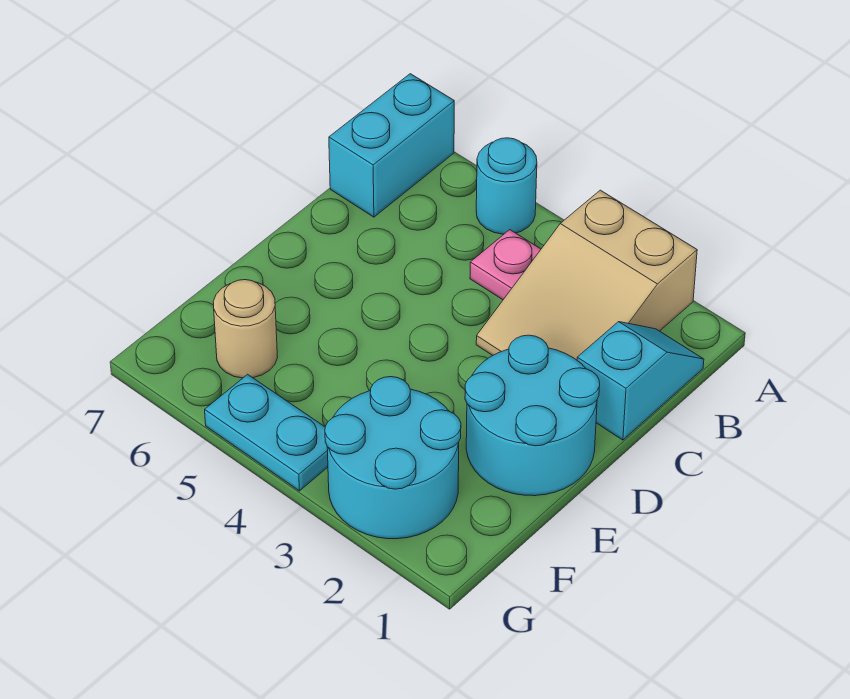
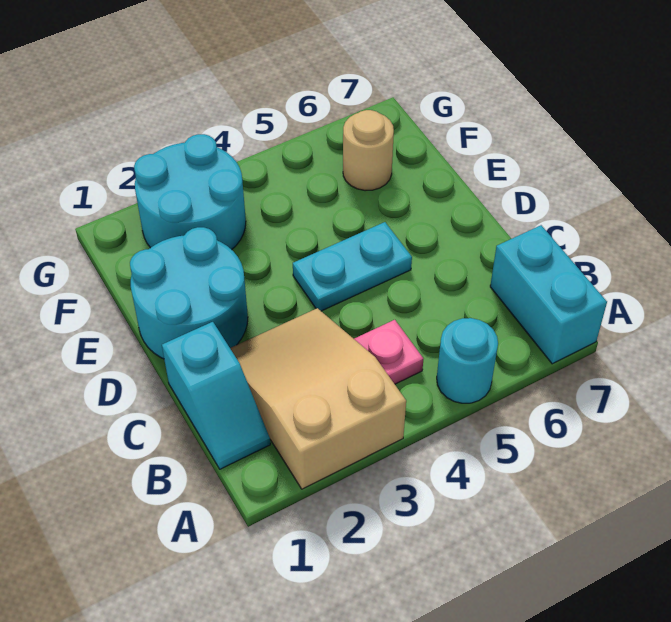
cyan plate G4:G5 level 1 -> cyan plate D4:D5 level 1

